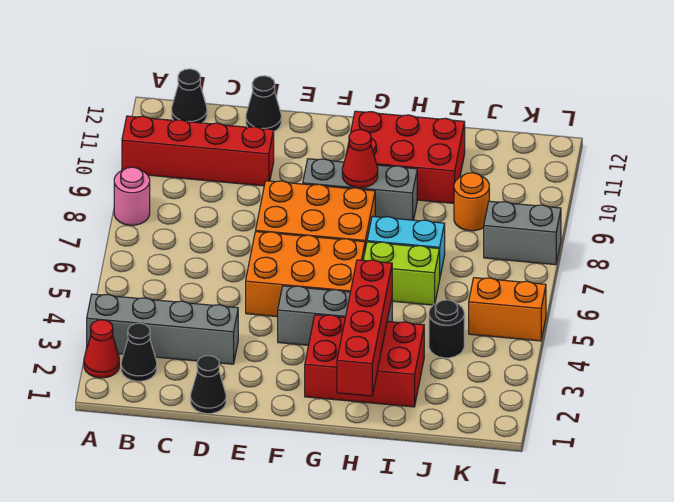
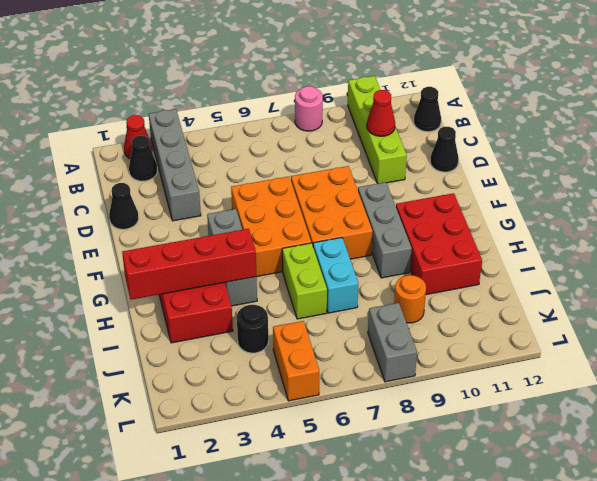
red brick A10:D10 level 1 -> lime brick A10:D10 level 1
red cone G9 level 2 -> red cone C10 level 2

